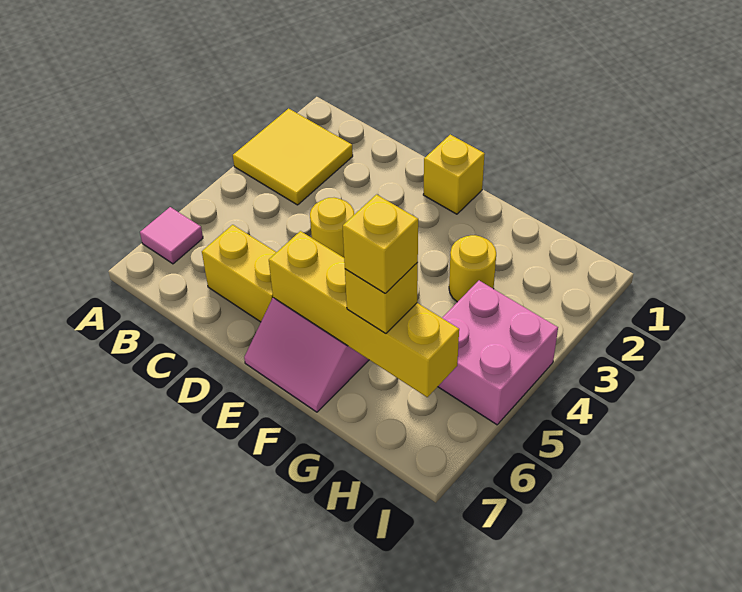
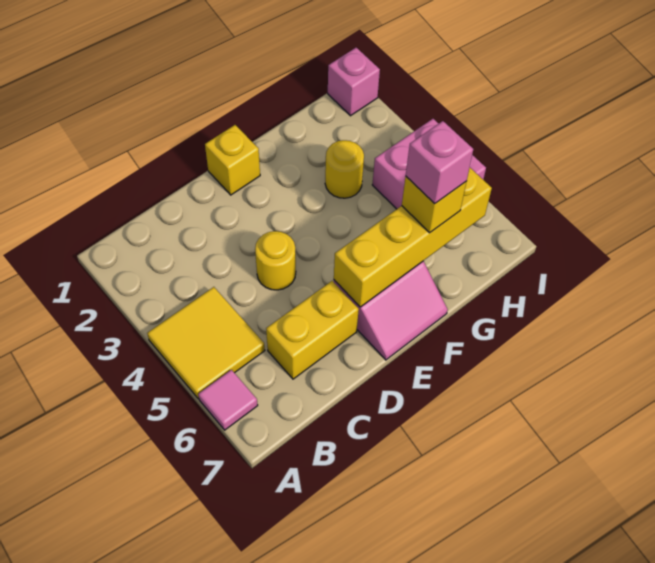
yellow tile A2:B3 level 1 -> yellow tile A4:B5 level 1
yellow brick G6 level 4 -> pink brick G6 level 4
none -> pink brick I1 level 1

